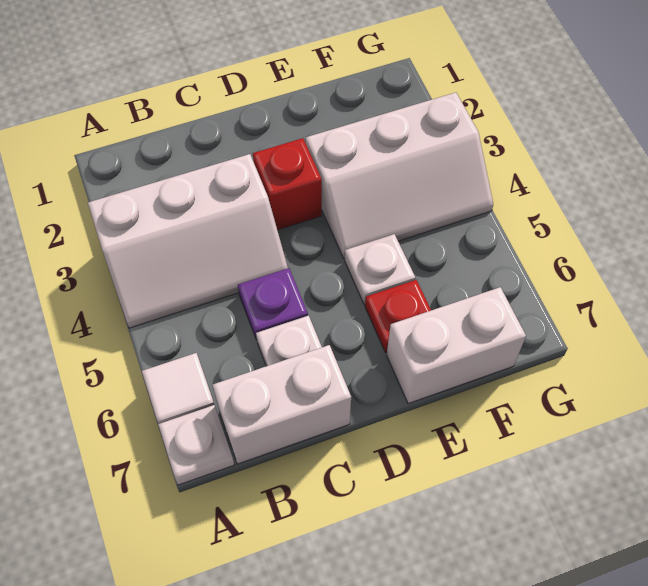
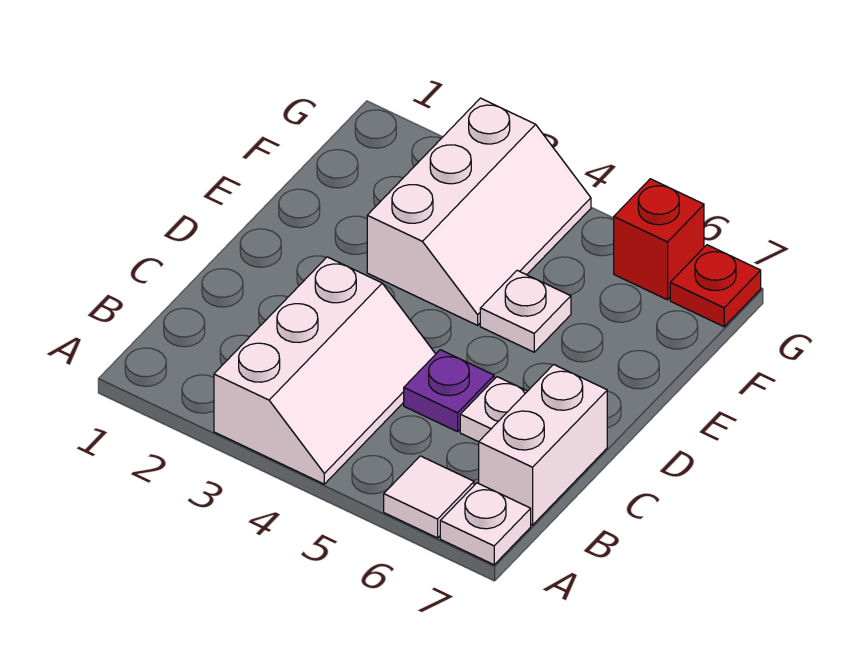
red brick D3 level 1 -> red brick G6 level 1
red plate E6 level 1 -> red plate G7 level 1
white brick E7:F7 level 1 -> none

